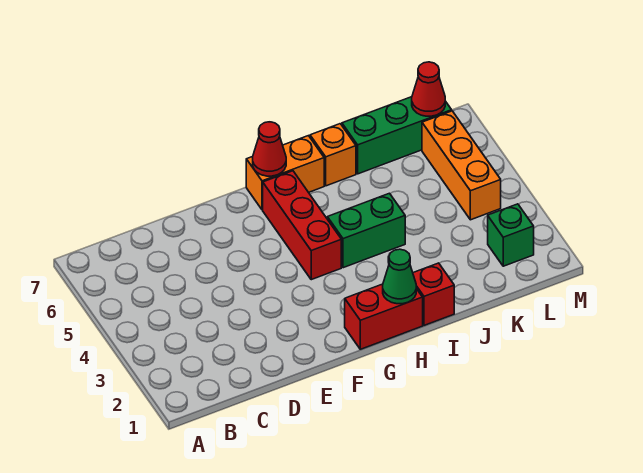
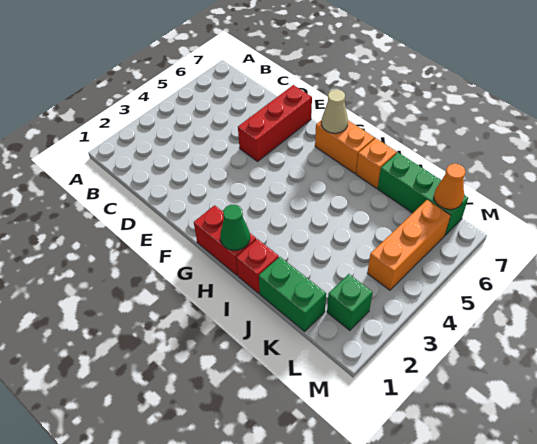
red brick G4:G6 level 1 -> red brick E5:E7 level 1
red cone G7 level 2 -> tan cone G7 level 2
green brick H4:I4 level 1 -> green brick J1:K1 level 1
red cone L7 level 2 -> orange cone L7 level 2

